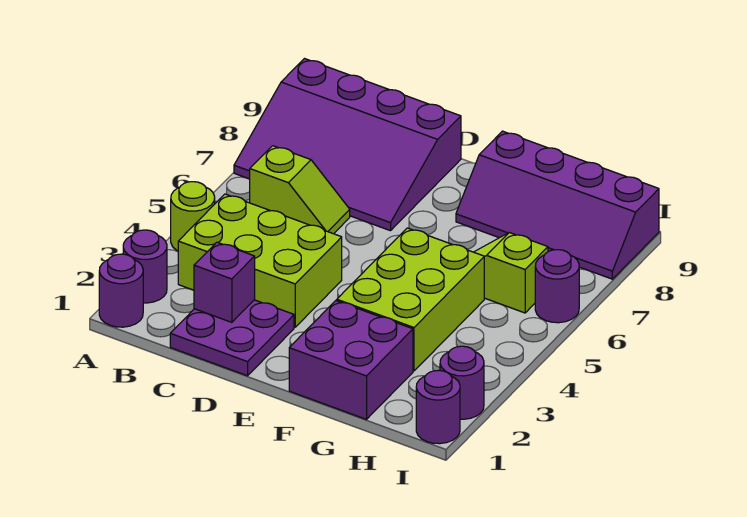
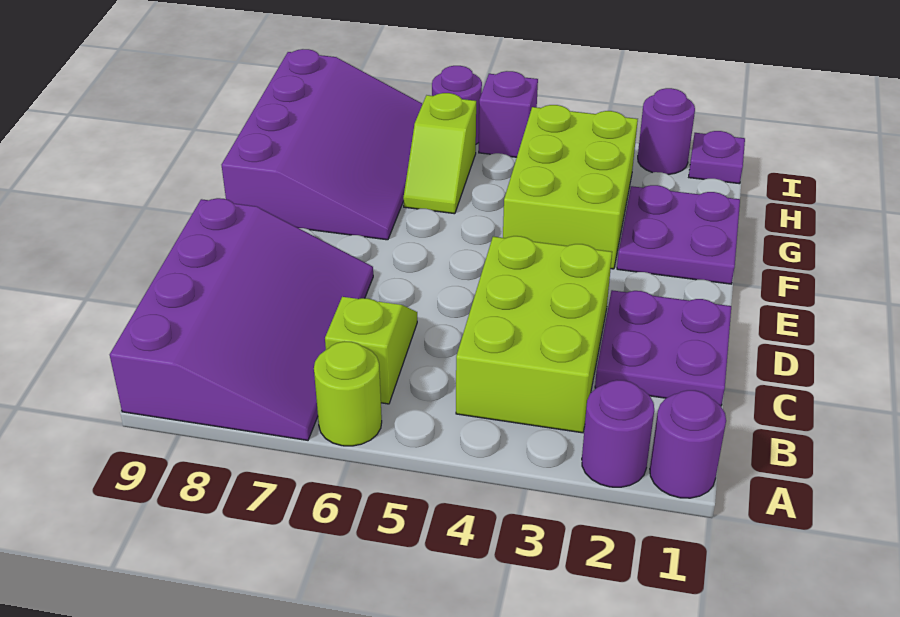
lime round brick A4 level 1 -> lime round brick A6 level 1
purple brick C2 level 2 -> purple brick I5 level 1
purple brick F1:G2 level 1 -> purple plate F1:G2 level 1
lime brick F3:G5 level 1 -> lime brick F3:H4 level 1
purple slope F8:I9 level 1 top 9 -> purple slope F7:I9 level 1 top 9
purple round brick I1 level 1 -> purple plate I1 level 1

